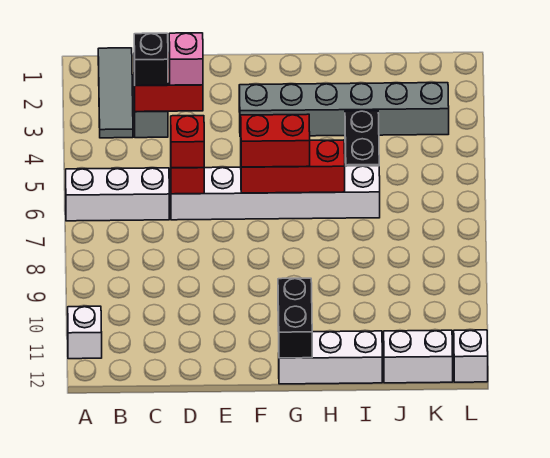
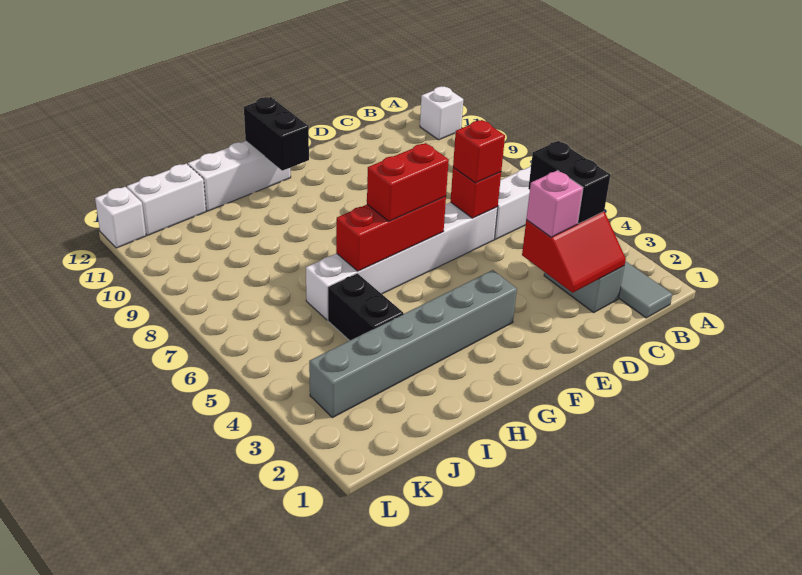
black brick C3 level 3 -> black brick C3:C4 level 3

